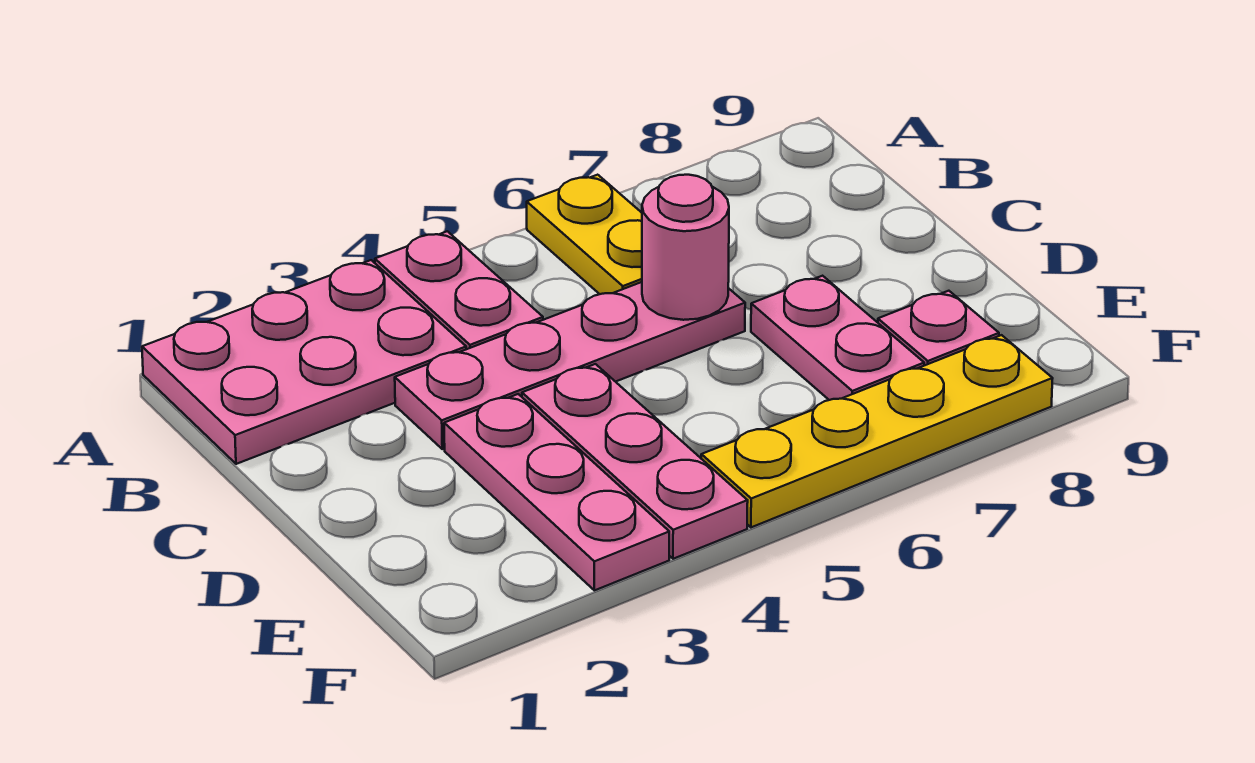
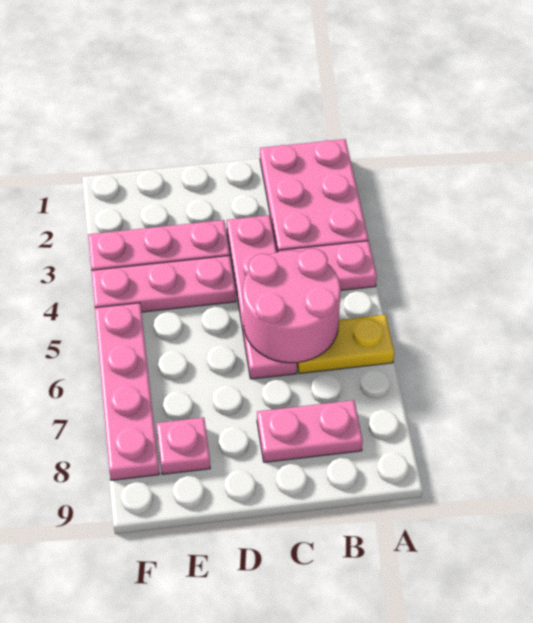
pink round brick C6 level 2 -> pink round brick B5:C6 level 2
pink plate D7:E7 level 1 -> pink plate B8:C8 level 1
yellow plate F5:F8 level 1 -> pink plate F5:F8 level 1

